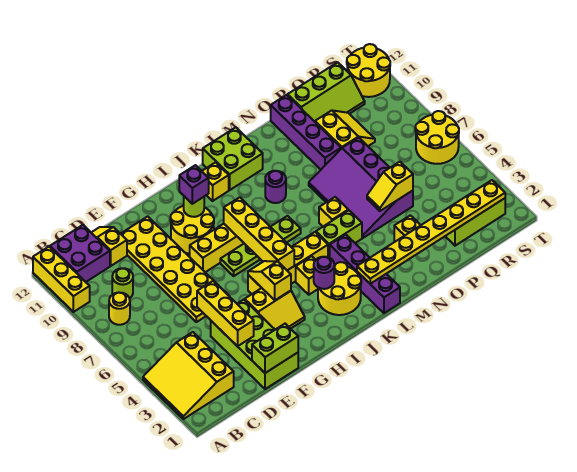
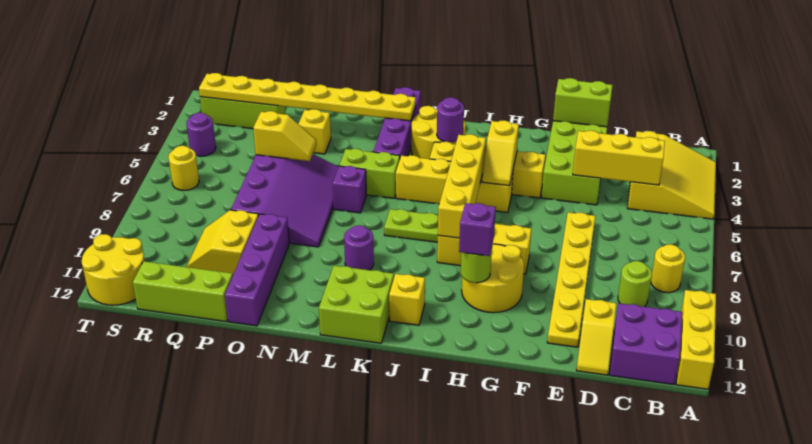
yellow brick E3:E5 level 2 -> yellow brick C4:E4 level 2
yellow plate E6:F11 level 1 -> yellow plate E6:E11 level 1
yellow brick M6 level 1 -> purple brick M6 level 1
none -> purple round brick S4 level 1
yellow round brick S6:T7 level 1 -> yellow round brick S6 level 1

